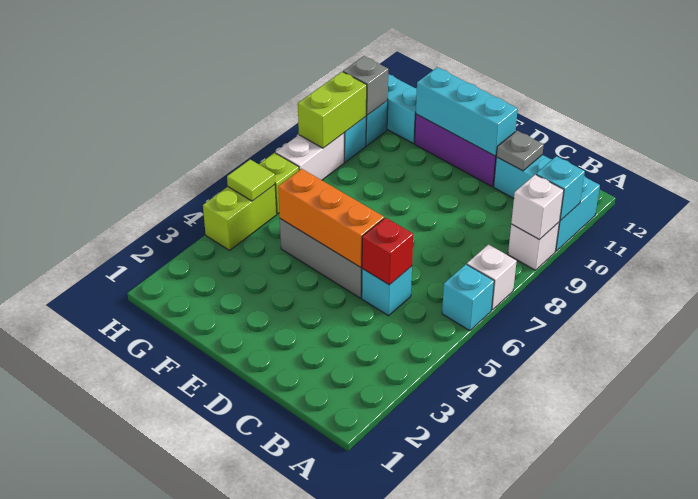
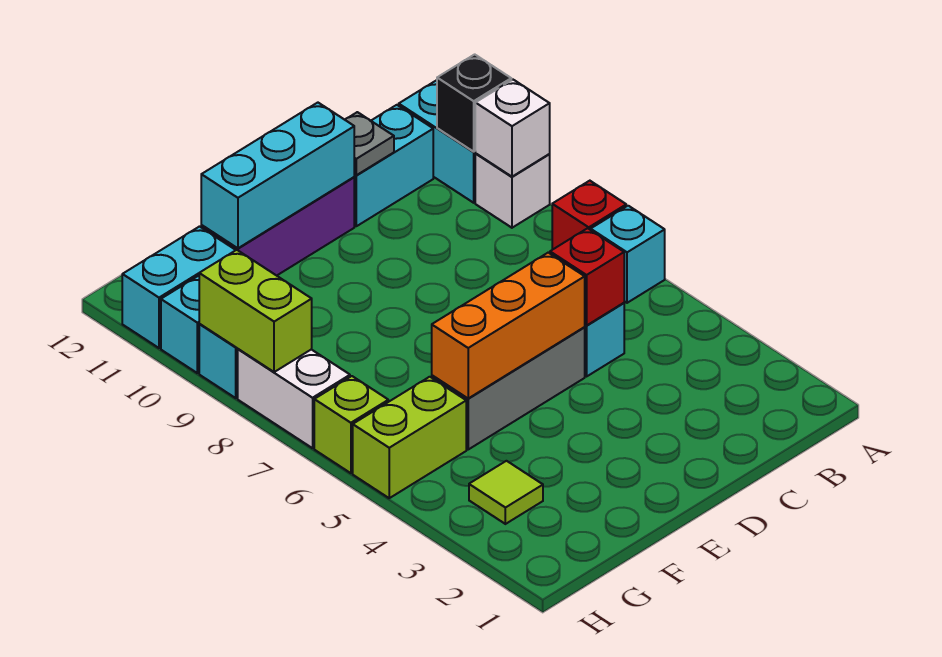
white brick A7 level 1 -> red brick A7 level 1
cyan brick A10 level 2 -> black brick A10 level 2
lime brick H4:H5 level 1 -> lime brick G5:H5 level 1
lime tile H5 level 2 -> lime tile G3 level 1
grey brick H10 level 2 -> none

